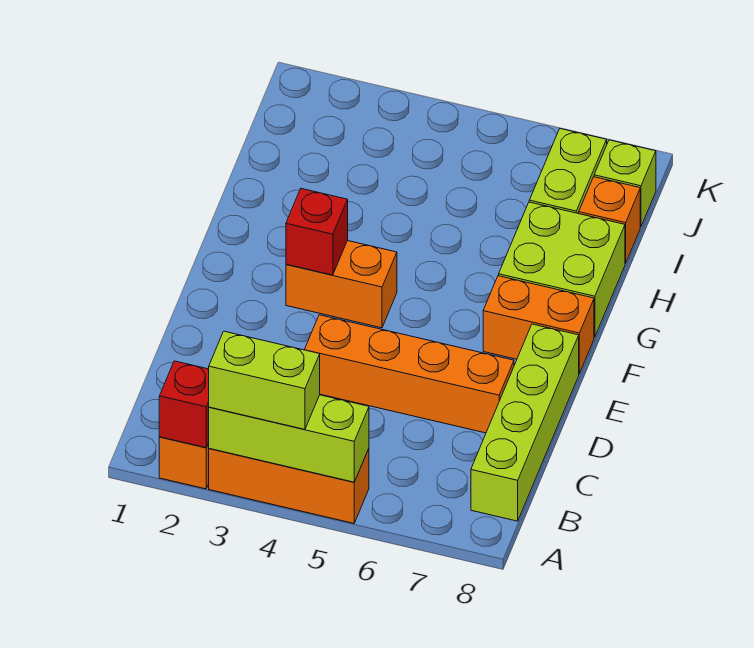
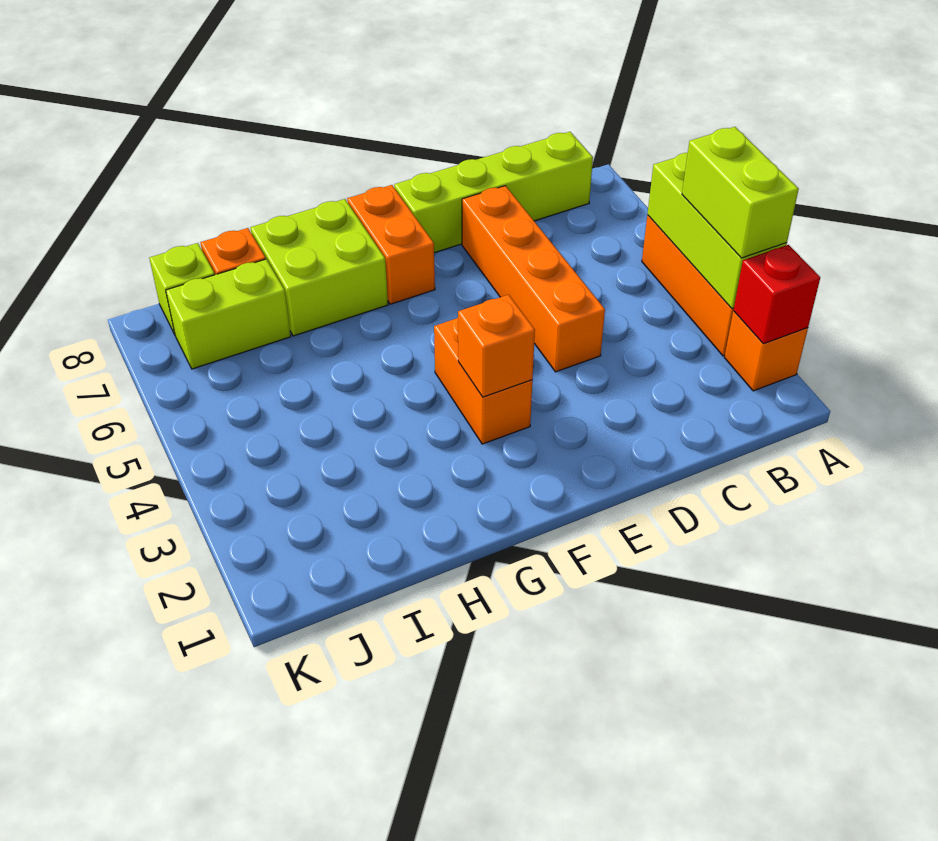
red brick F3 level 2 -> orange brick F3 level 2

